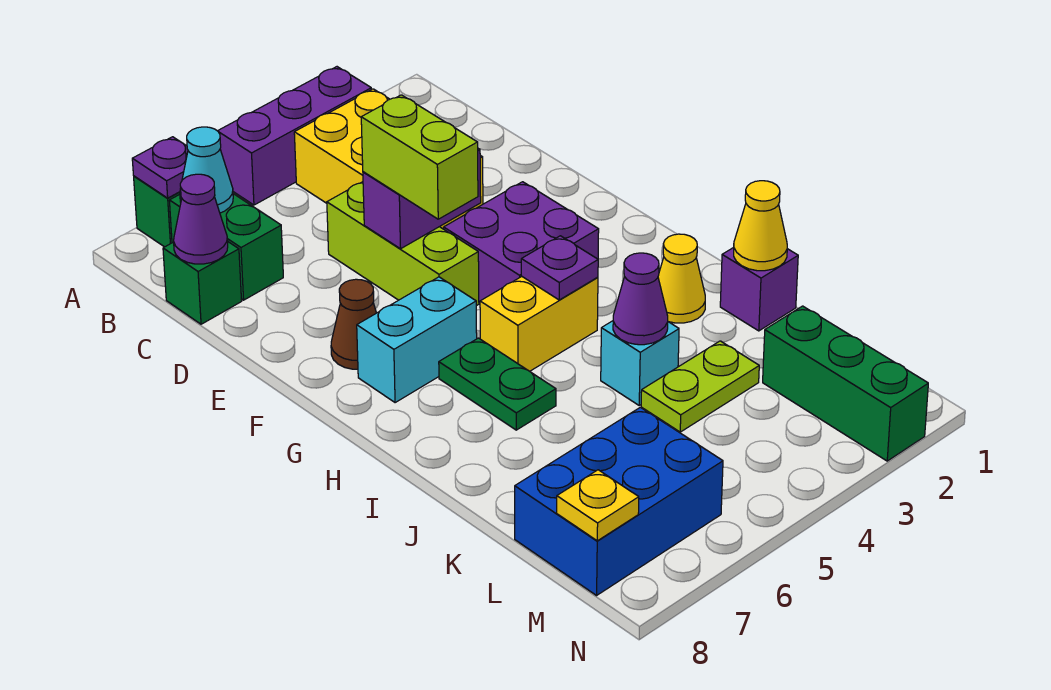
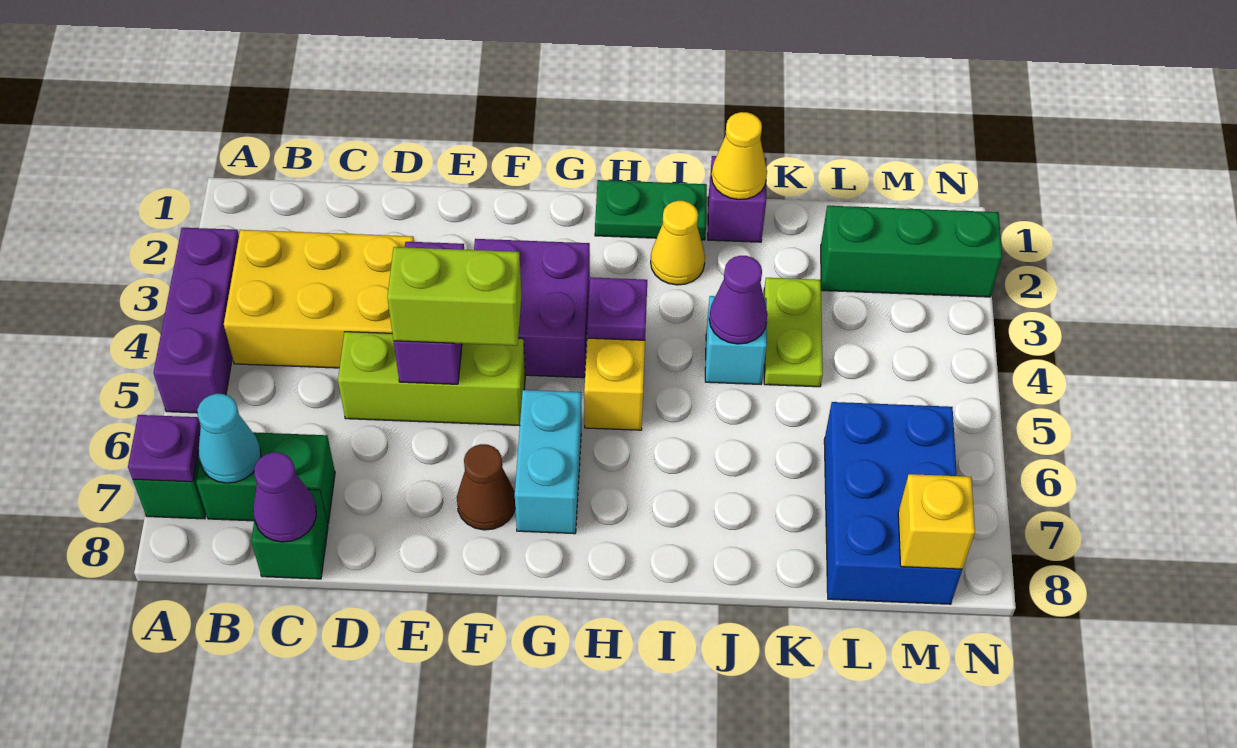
green plate H6:I6 level 1 -> green plate H1:I1 level 1
yellow plate M8 level 2 -> yellow brick M8 level 2

